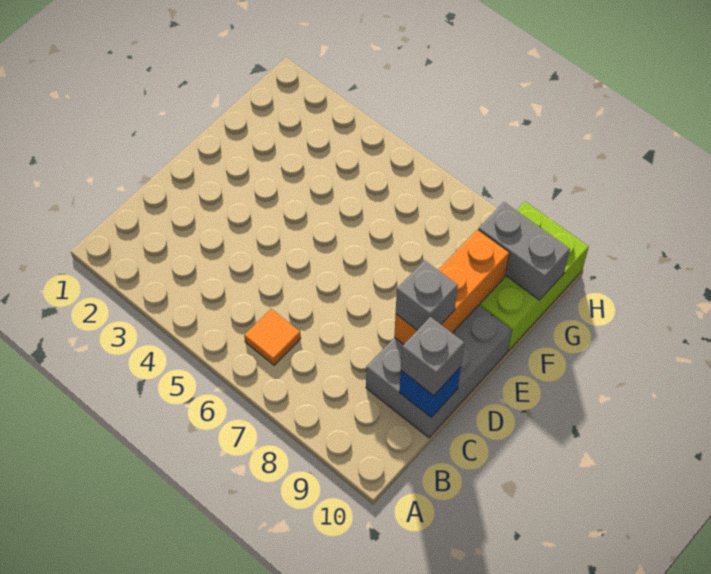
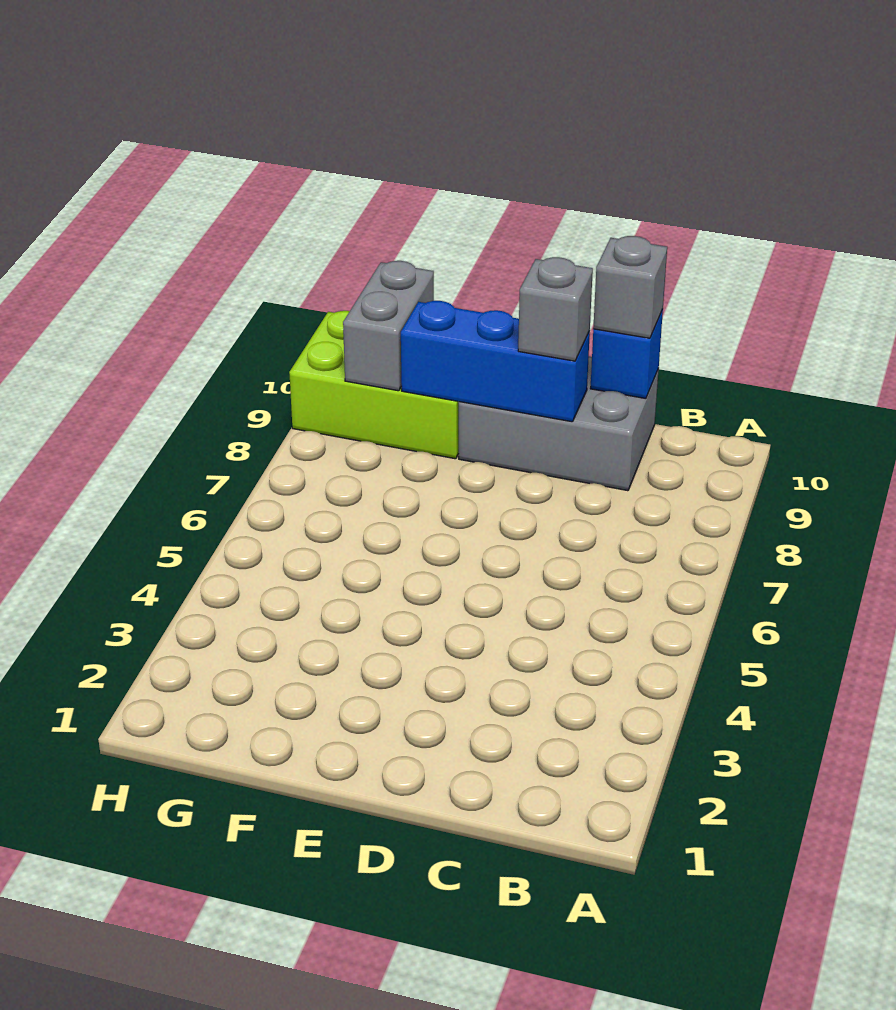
orange tile B6 level 1 -> none
orange brick D9:F9 level 2 -> blue brick D9:F9 level 2

